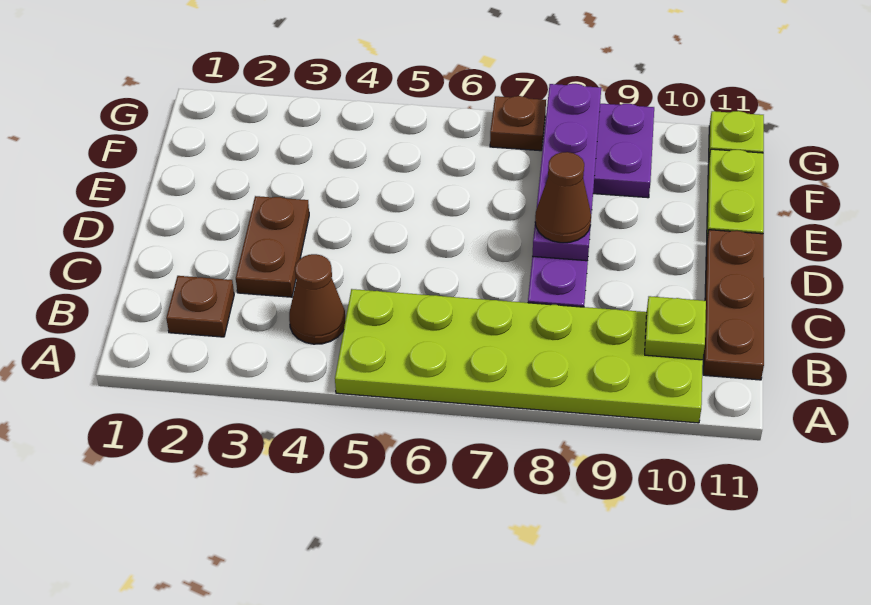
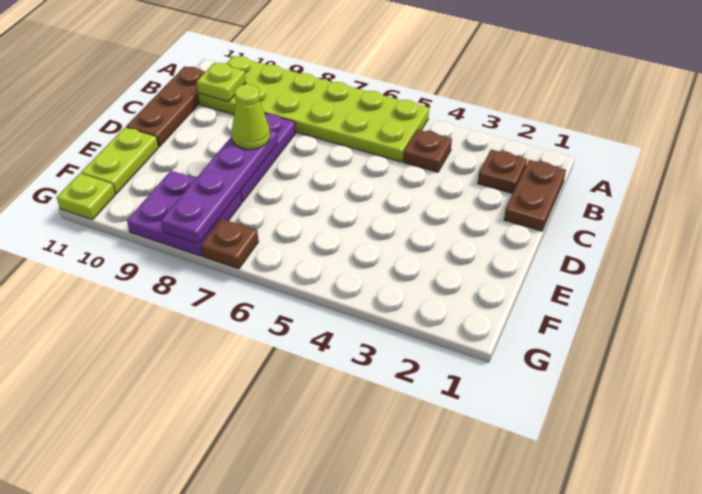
brown cone B4 level 1 -> brown plate B4 level 1
brown plate C3:D3 level 1 -> brown plate B1:C1 level 1
brown cone D8 level 3 -> lime cone D8 level 3

